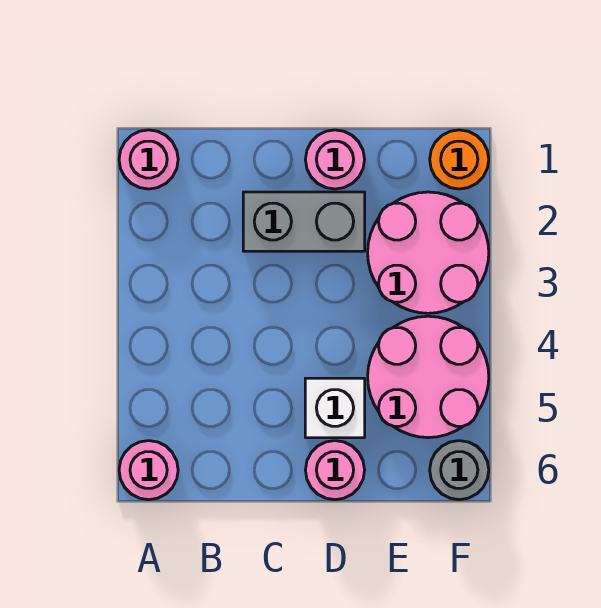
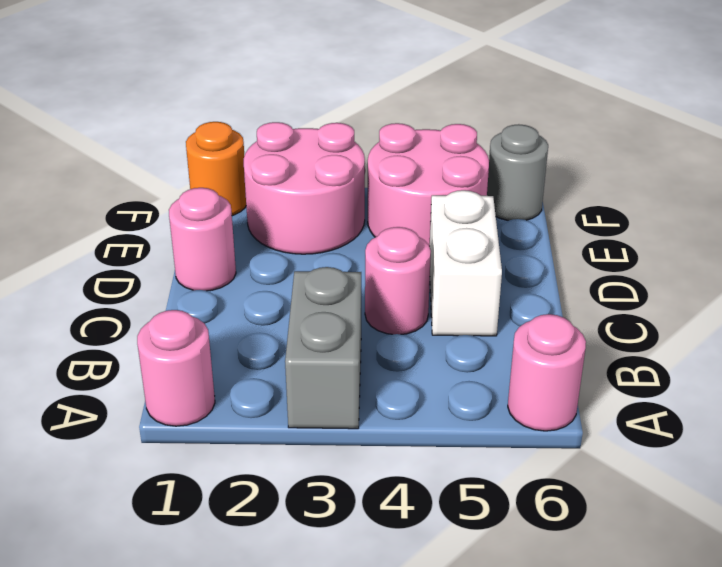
grey brick C2:D2 level 1 -> grey brick A3:B3 level 1
white brick D5 level 1 -> white brick C5:D5 level 1
pink round brick D6 level 1 -> pink round brick C4 level 1

